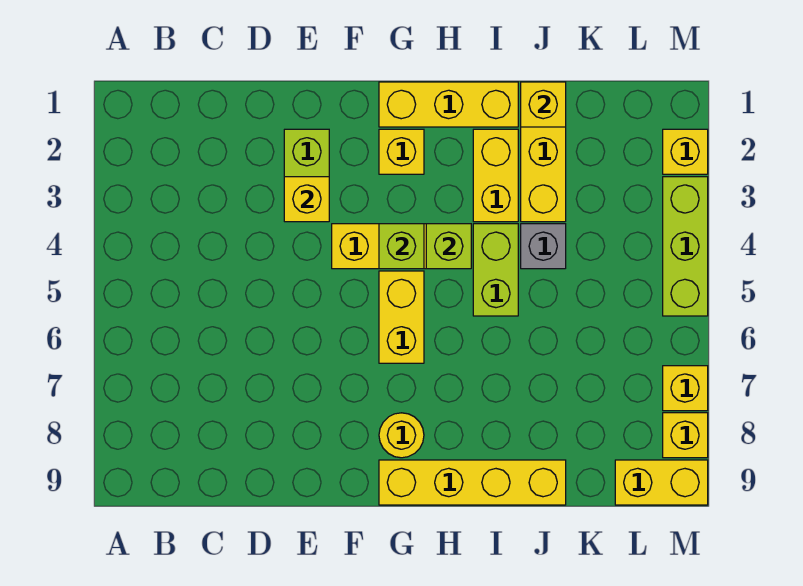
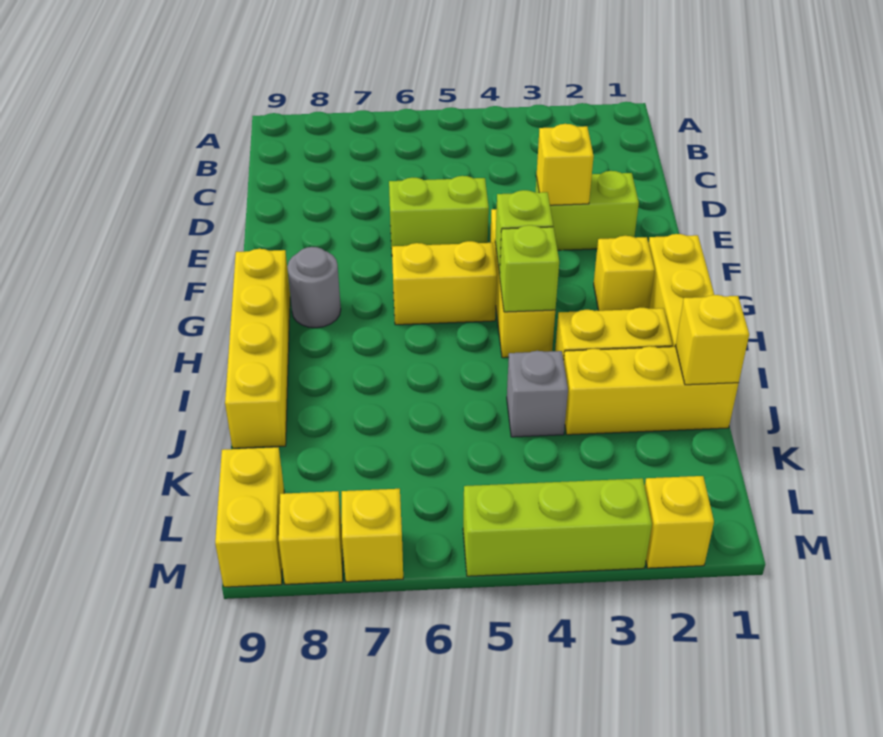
yellow round brick G8 level 1 -> grey round brick G8 level 1
lime brick I4:I5 level 1 -> lime brick E5:E6 level 1

